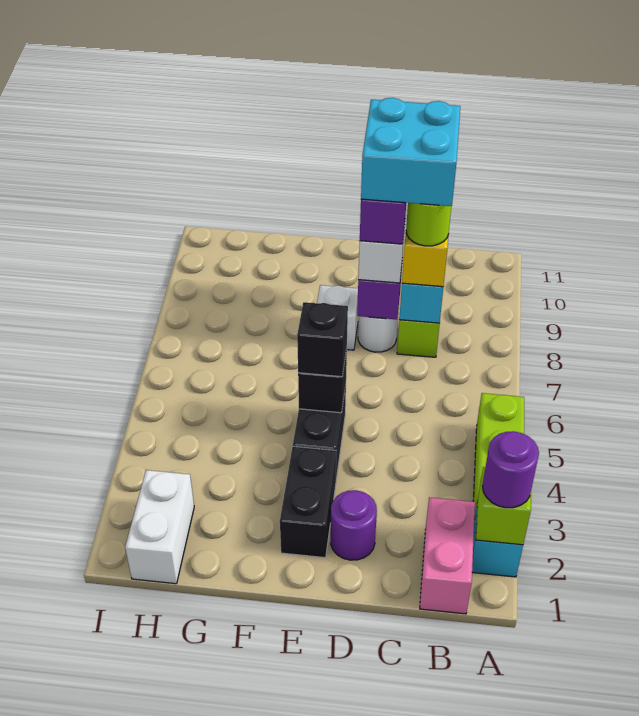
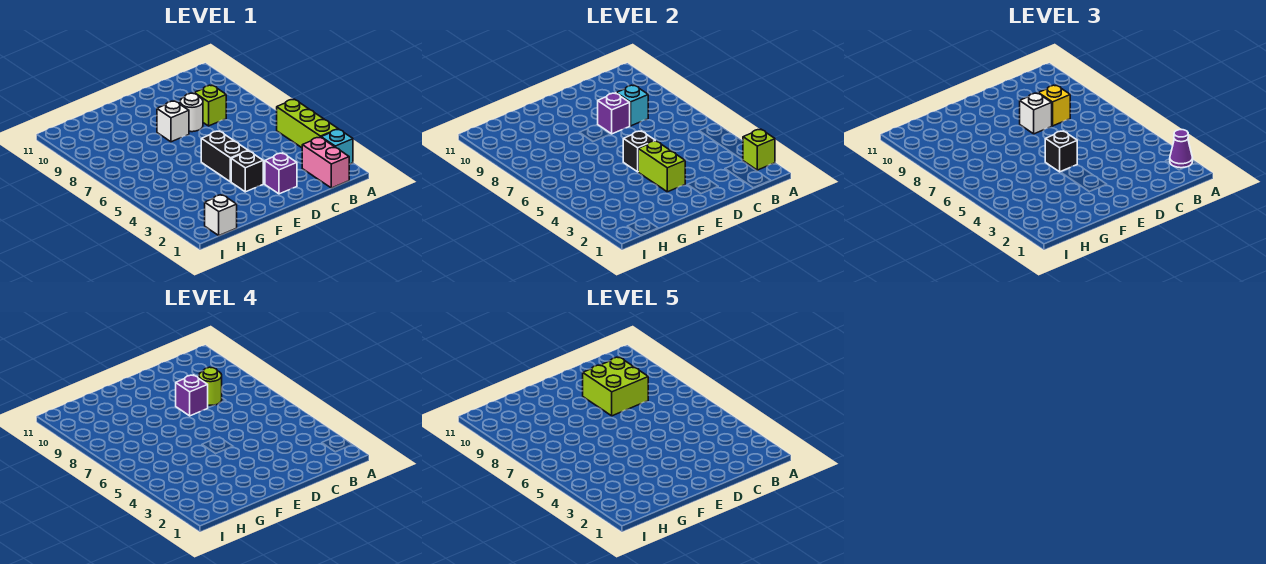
purple round brick A2 level 3 -> purple cone A2 level 3
cyan brick C8:D9 level 5 -> lime brick C8:D9 level 5
purple round brick D2 level 1 -> purple brick D2 level 1
black brick E2:E3 level 1 -> black brick E3 level 1
none -> lime brick E3:E4 level 2
white brick H1:H2 level 1 -> white brick H1 level 1

